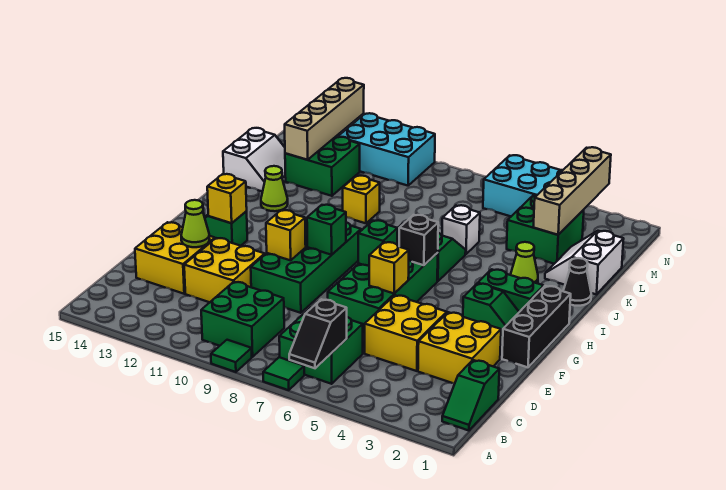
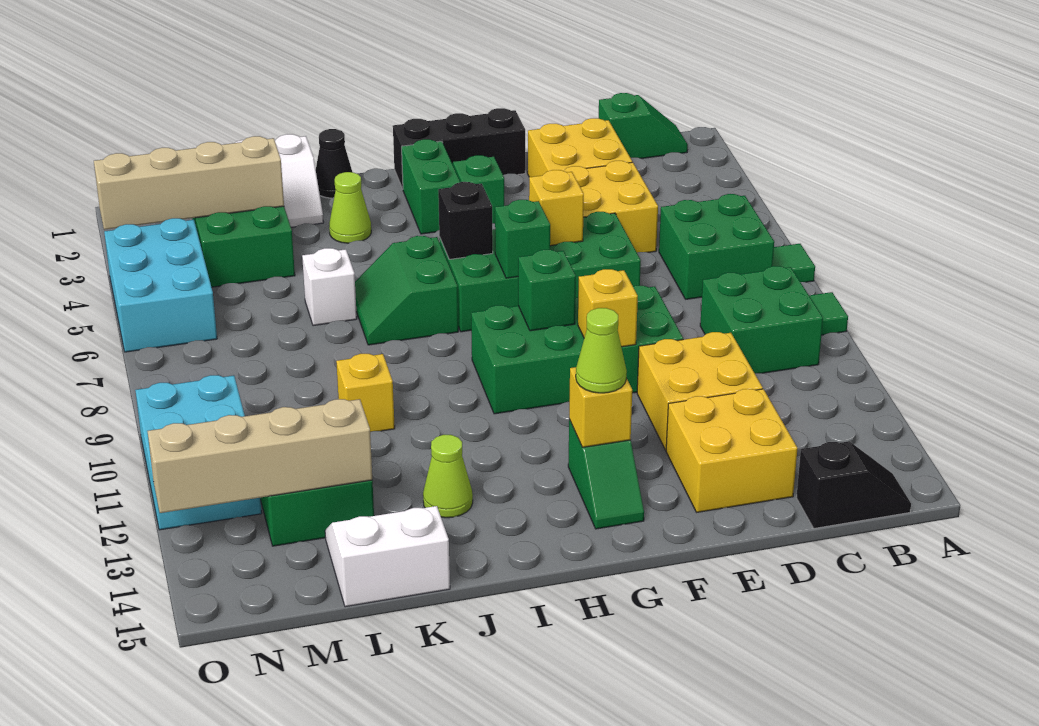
black slope A6:B6 level 2 top B -> black slope B15:C15 level 1 top C
lime cone E13 level 2 -> lime cone G13 level 3

